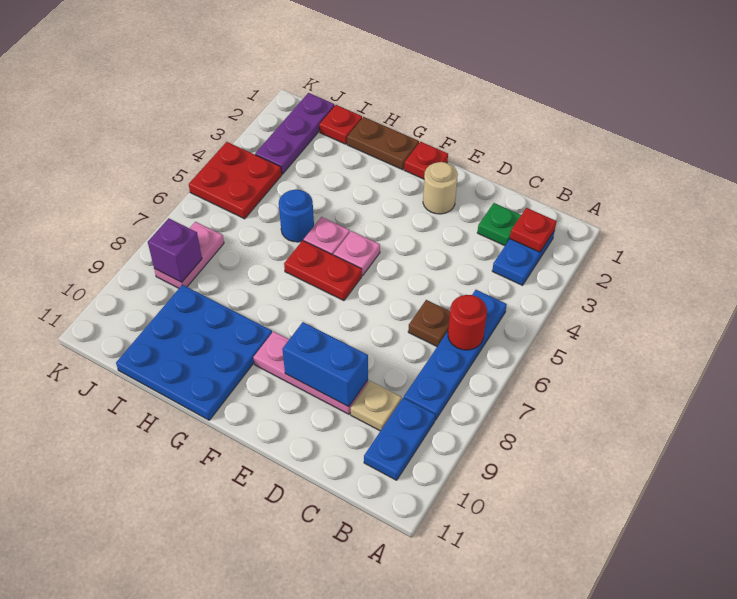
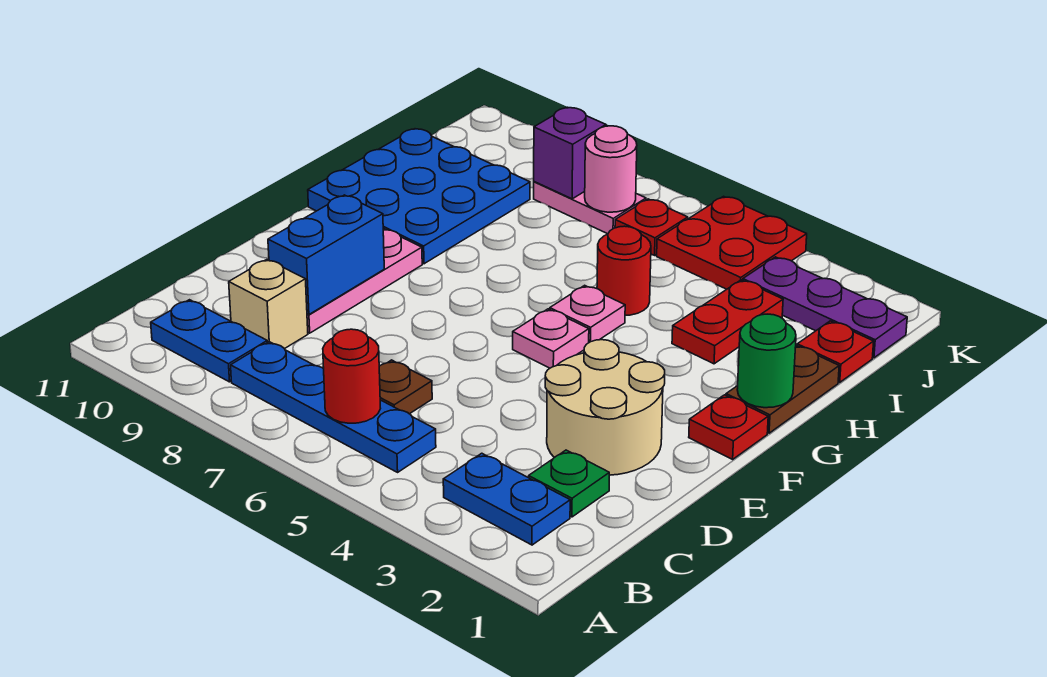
red plate B2 level 2 -> red plate J6 level 1
tan plate C9 level 1 -> tan brick C9 level 1
tan round brick E2 level 1 -> tan round brick D2:E3 level 1
red plate F6:G6 level 1 -> red plate H3:I3 level 1
none -> green round brick G1 level 2
blue round brick H5 level 1 -> red round brick H5 level 1
none -> pink round brick J7 level 2

